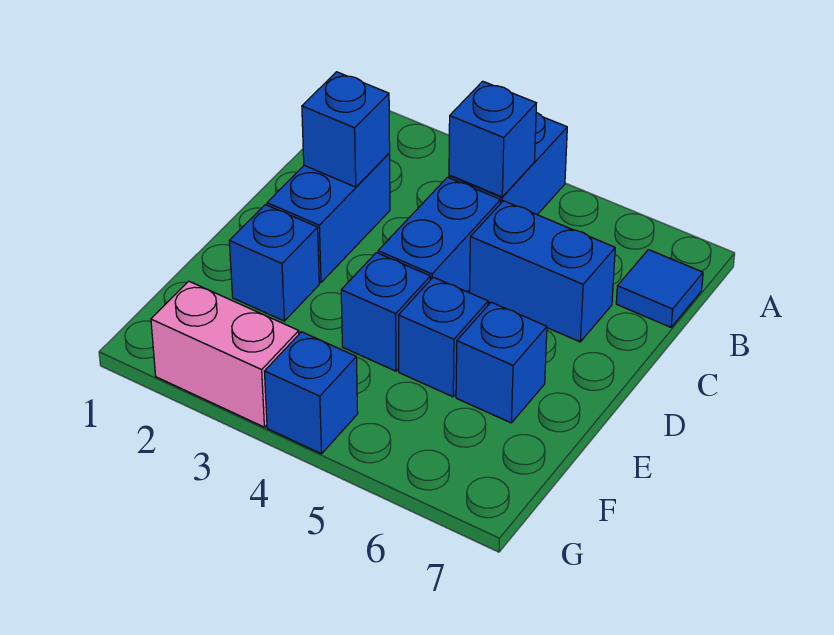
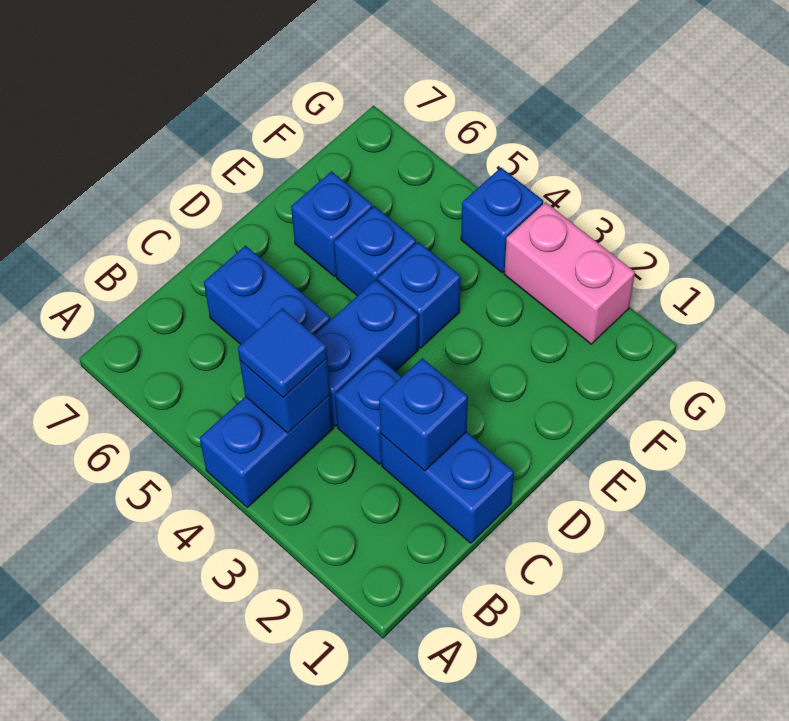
blue tile B7 level 1 -> blue tile B4 level 3
blue brick C2:D2 level 1 -> blue brick C1:C2 level 1
blue brick E2 level 1 -> blue brick C3 level 1

